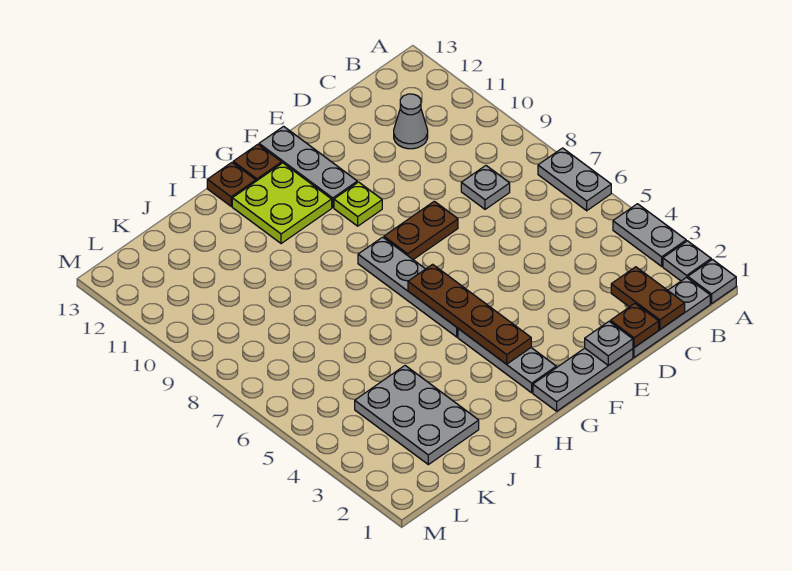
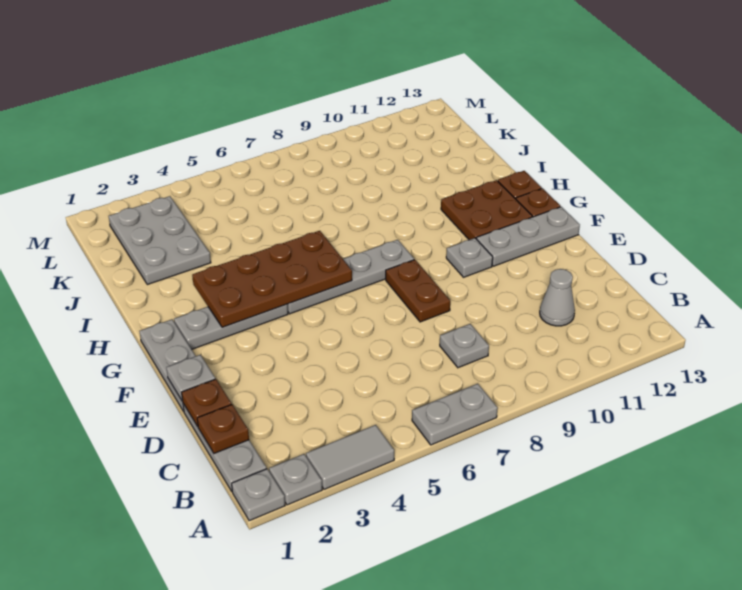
grey plate A3:A4 level 1 -> grey tile A3:A4 level 1
brown plate C1:C2 level 2 -> brown plate C1 level 2
lime plate F10 level 1 -> grey plate F10 level 1
brown plate G3:G6 level 2 -> brown plate G3:H6 level 2
lime plate G11:H12 level 1 -> brown plate G11:H12 level 1
grey plate J2:K4 level 1 -> grey plate J2:L3 level 1

